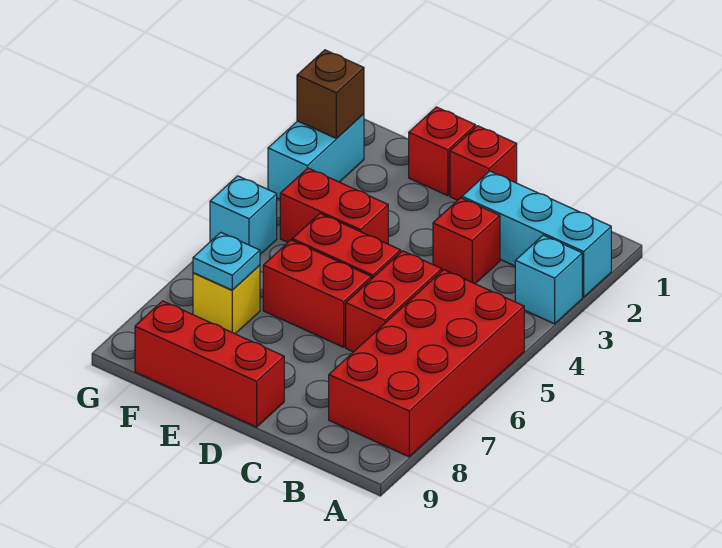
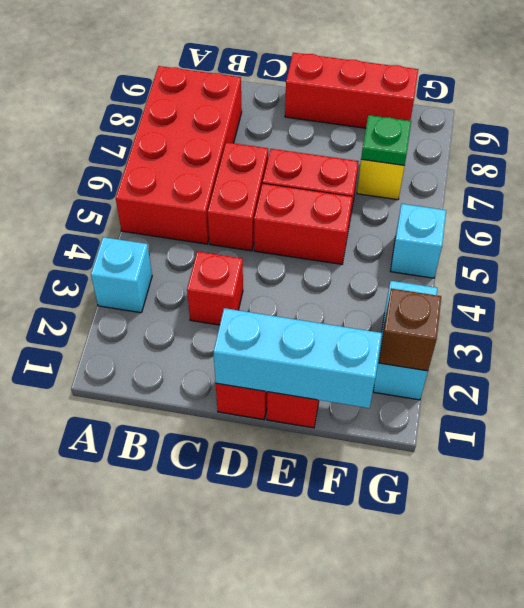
cyan brick A2:C2 level 1 -> cyan brick D1:F1 level 2
red brick E4:F4 level 1 -> none
cyan plate F7 level 2 -> green plate F7 level 2

